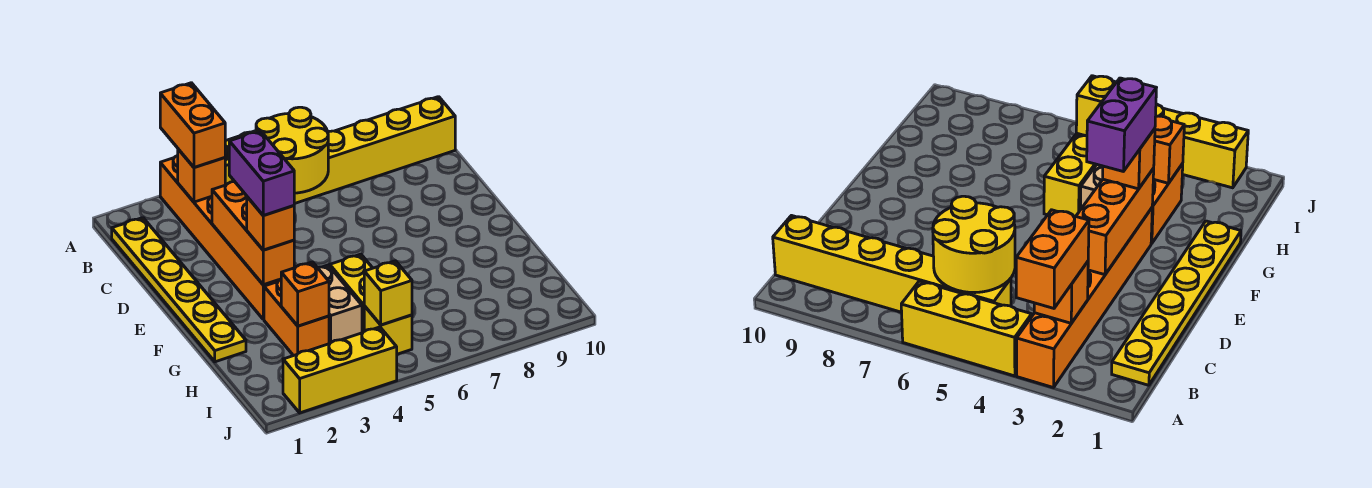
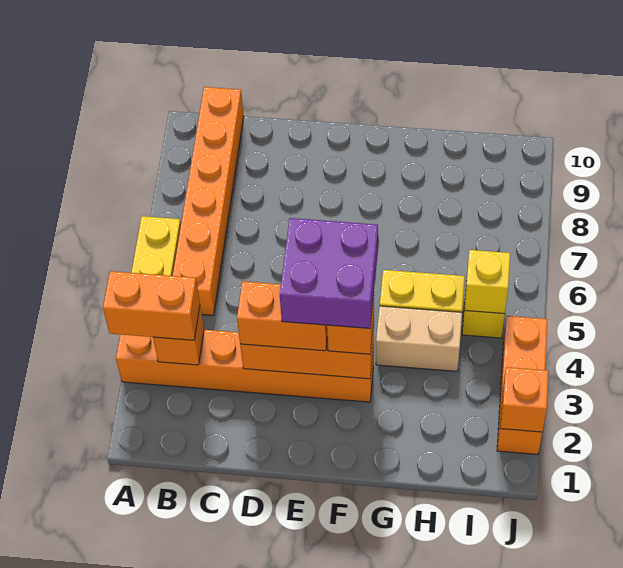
yellow plate B1:G1 level 1 -> none
yellow brick B5:B10 level 1 -> orange brick B5:B10 level 1
yellow round brick B5:C6 level 2 -> none
purple brick E3:F3 level 4 -> purple brick E3:F4 level 4
orange brick G3:H3 level 1 -> orange brick D3:E3 level 3
orange brick H3 level 2 -> orange brick J2 level 2
yellow brick J2:J4 level 1 -> orange brick J2:J4 level 1

